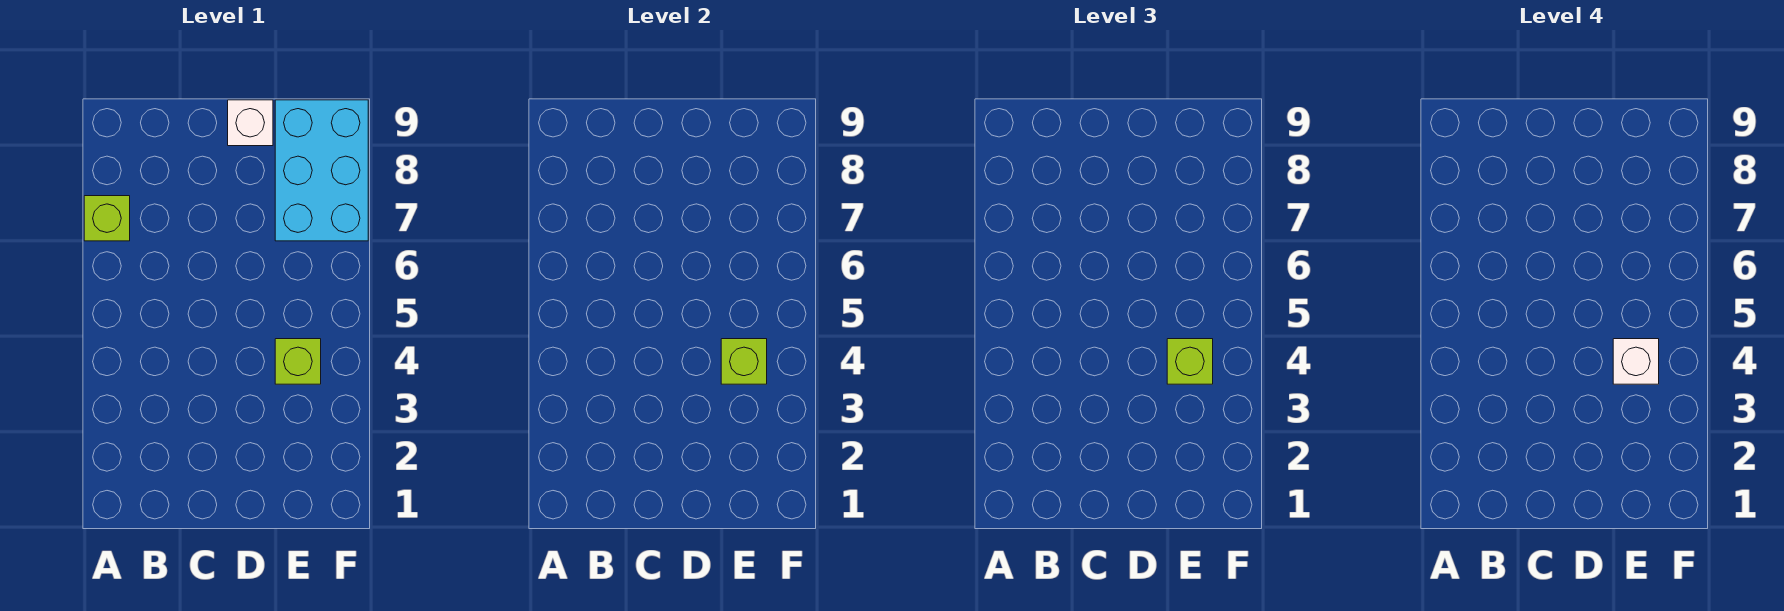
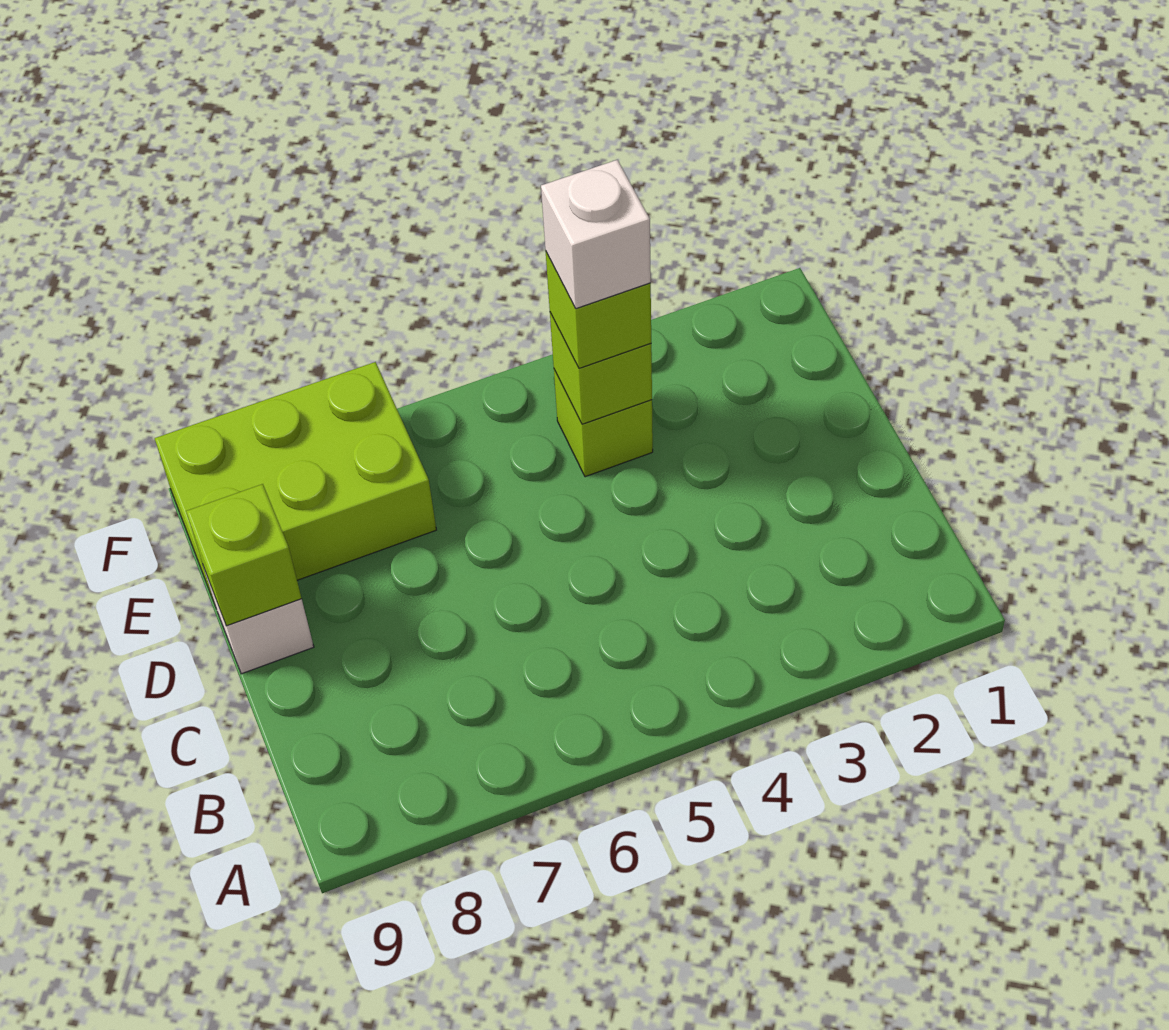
lime brick A7 level 1 -> lime brick D9 level 2
cyan brick E7:F9 level 1 -> lime brick E7:F9 level 1

